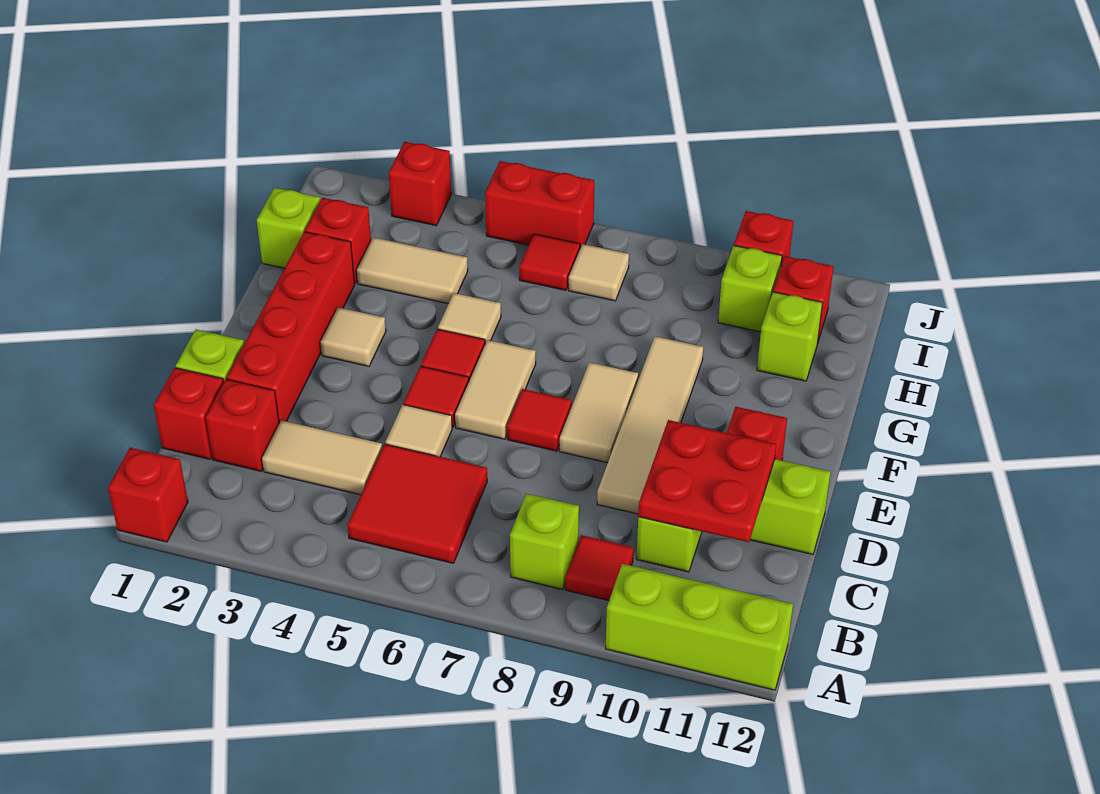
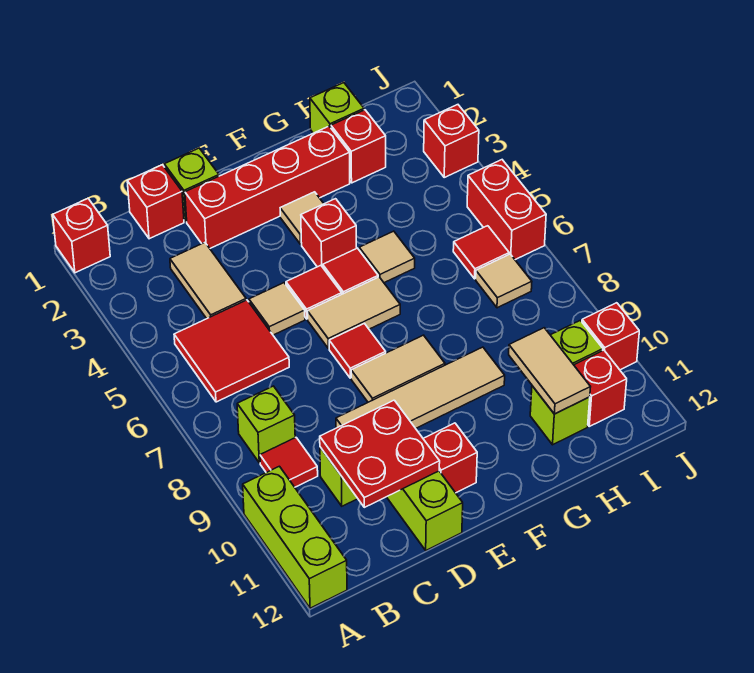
red brick C2 level 1 -> red brick F4 level 1
tan tile H3:H4 level 1 -> tan tile H10:H11 level 2

